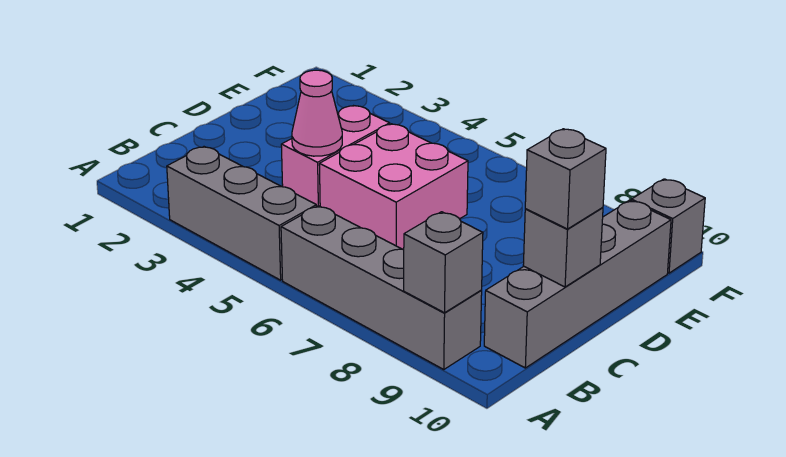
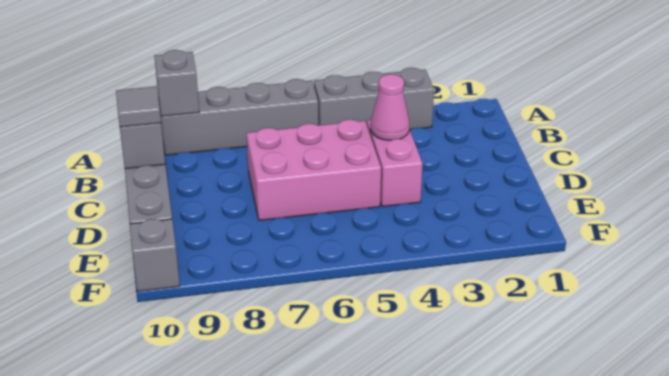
pink brick C5:D6 level 1 -> pink brick C5:D7 level 1
grey brick C10 level 3 -> grey tile C10 level 3

